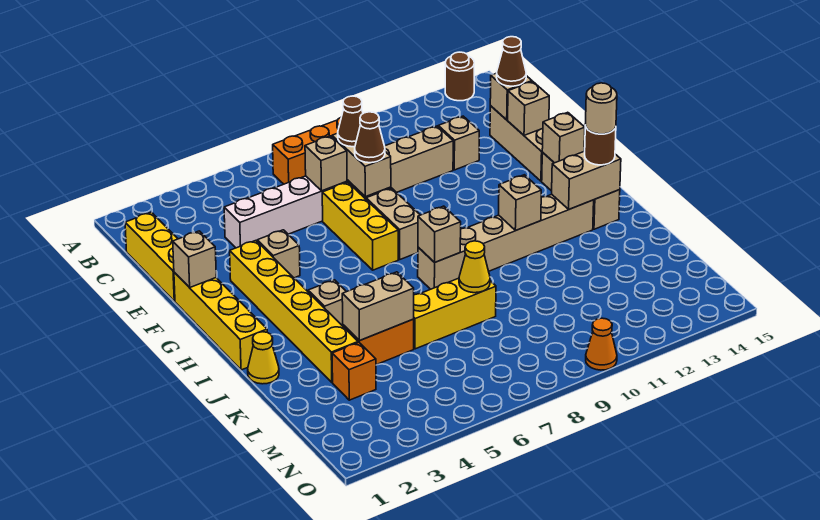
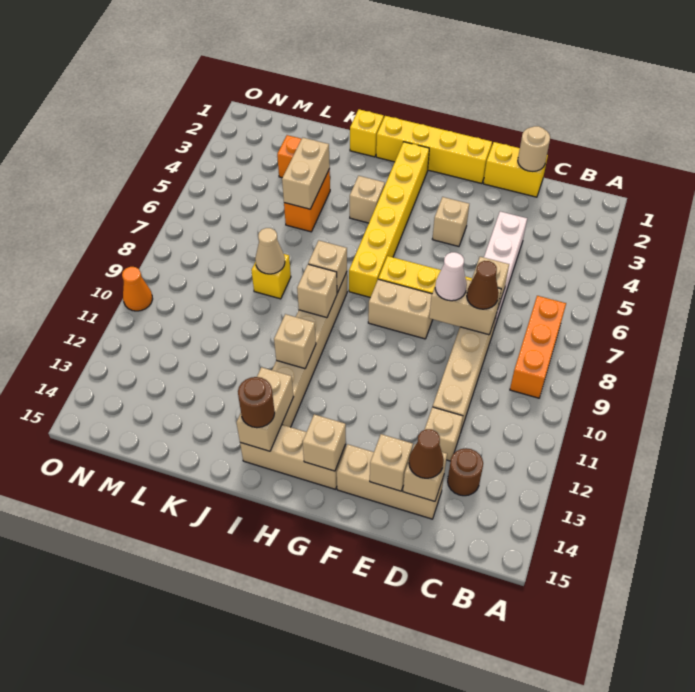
brown round brick A14 level 1 -> brown round brick C13 level 1
yellow brick C1:E1 level 1 -> yellow brick D1:E1 level 1
brown cone E8 level 3 -> white cone E8 level 3
tan brick F1 level 2 -> tan brick I9 level 2
yellow brick F3:K3 level 1 -> yellow brick H2:H7 level 1
tan round brick I14 level 4 -> tan round brick D1 level 2
yellow cone J1 level 1 -> yellow brick J1 level 1
yellow brick K6:K8 level 1 -> yellow brick K8 level 1
yellow cone K8 level 2 -> tan cone K8 level 2

